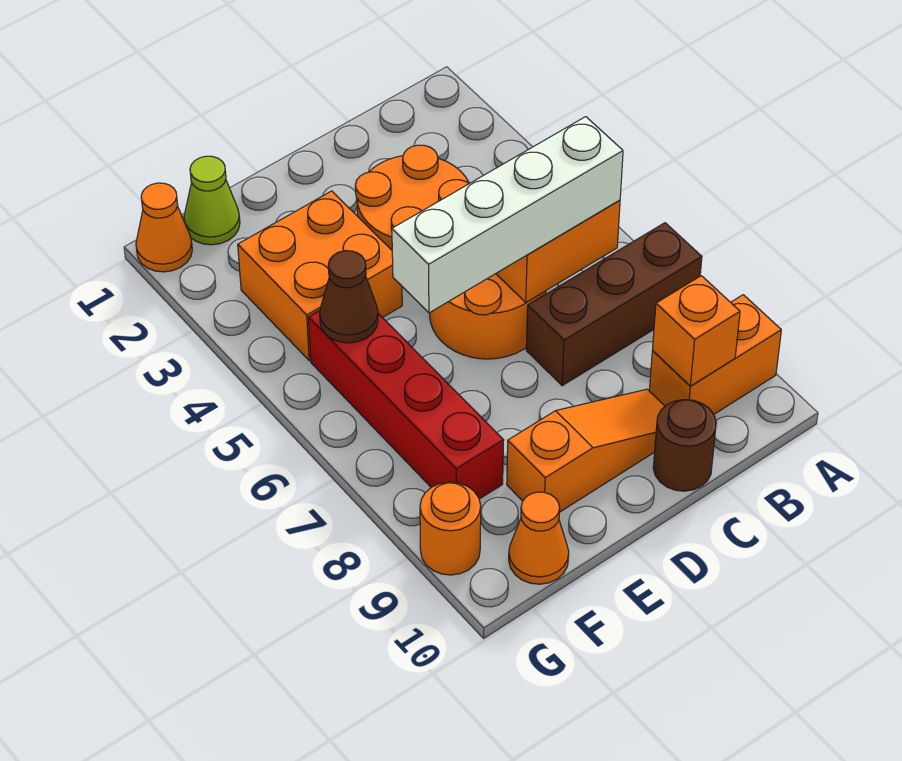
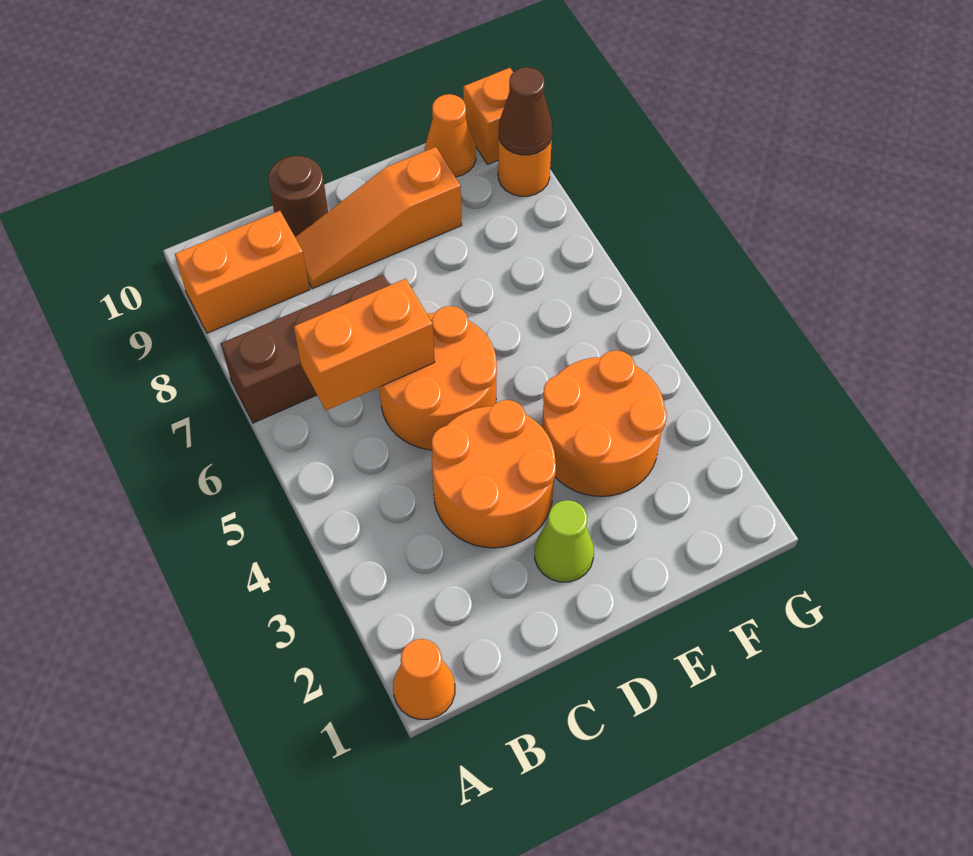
white brick B6:E6 level 3 -> none
orange brick B9 level 2 -> orange brick G10 level 1
orange brick E3:F4 level 1 -> orange round brick E3:F4 level 1
lime cone F1 level 1 -> lime cone D2 level 1
red brick F5:F8 level 1 -> none
brown cone F5 level 2 -> brown cone G9 level 2
orange cone G1 level 1 -> orange cone A1 level 1

